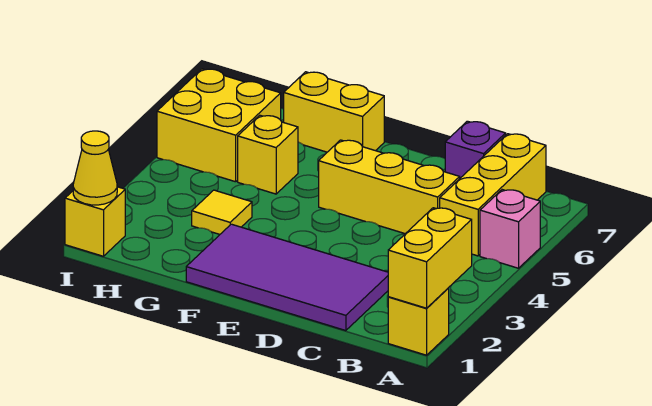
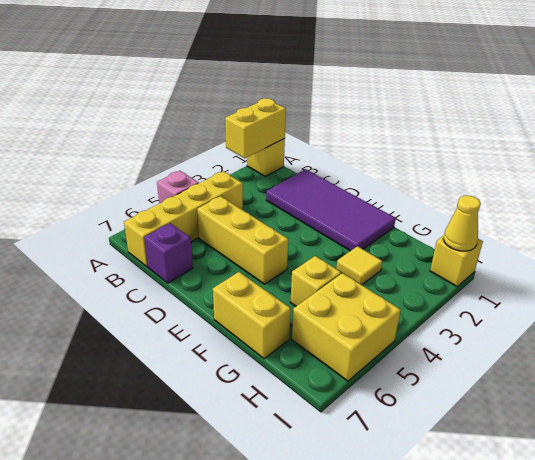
yellow brick B5:B7 level 1 -> yellow brick B4:B7 level 1

